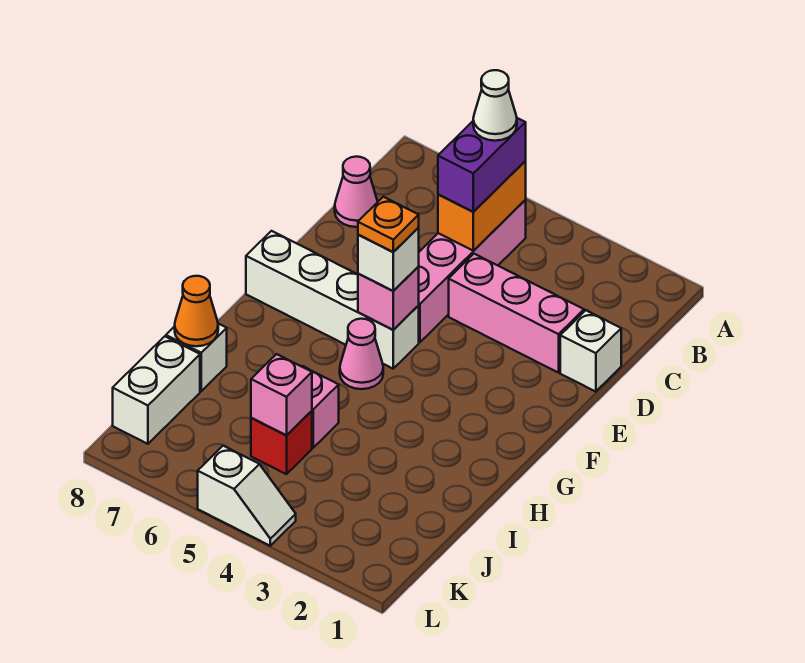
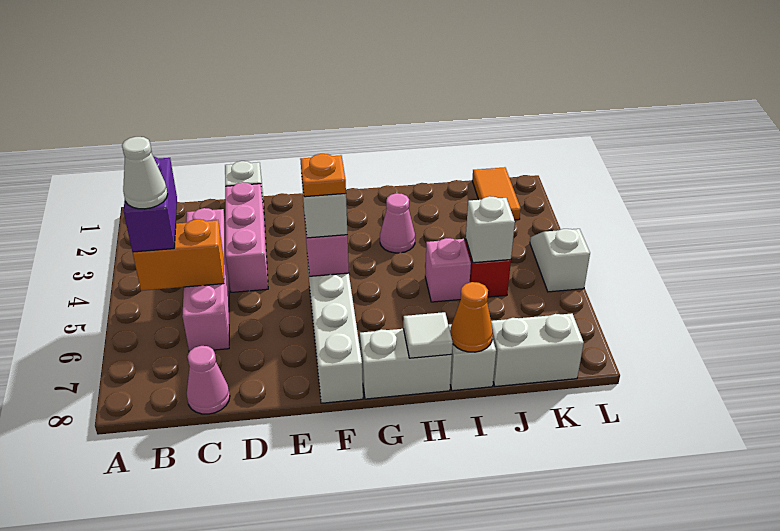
pink brick B5:E5 level 1 -> pink brick C3:C6 level 1
purple brick B5:C5 level 3 -> purple brick B4:B5 level 3
pink cone G5 level 1 -> pink cone H3 level 1
none -> white brick G8:H8 level 1
none -> white tile H8 level 2
pink brick J5 level 2 -> white brick J5 level 2
none -> orange tile K1:K2 level 1

